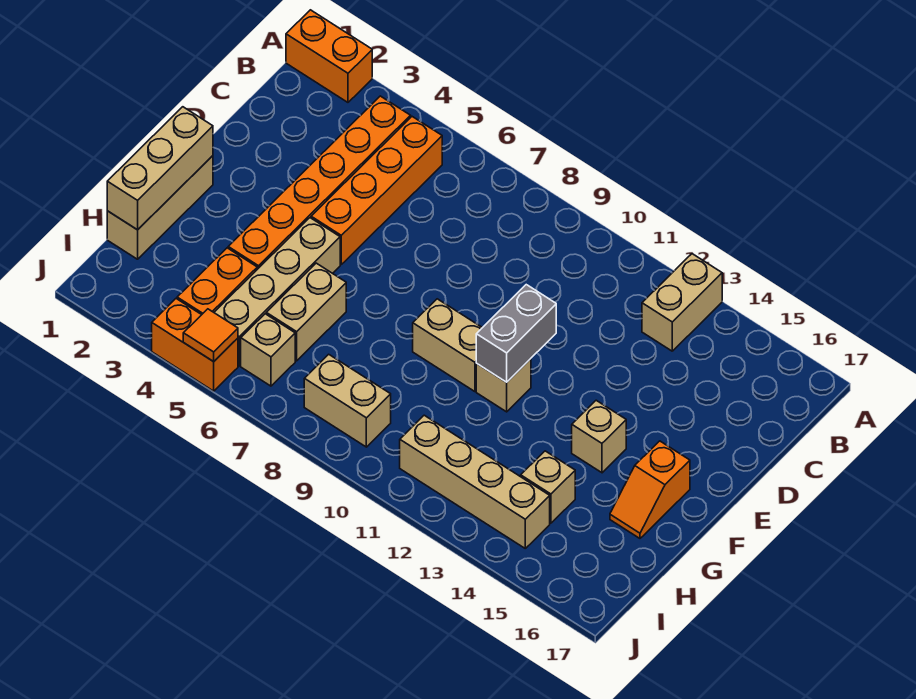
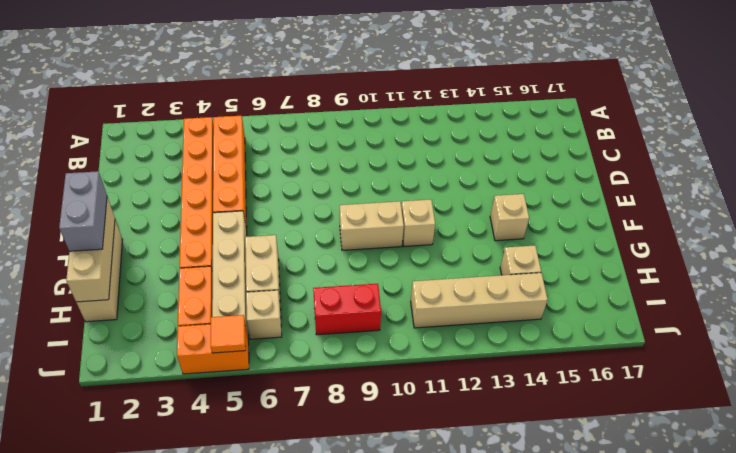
orange brick A1:A2 level 1 -> none
tan brick A13:B13 level 1 -> none
grey brick E11:F11 level 2 -> grey brick F1:G1 level 3
orange slope F16:G16 level 1 top F -> none
tan brick I8:I9 level 1 -> red brick I8:I9 level 1

